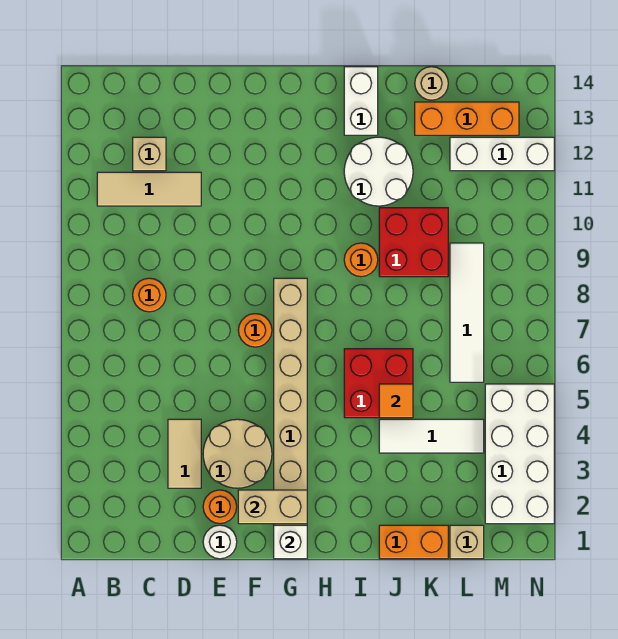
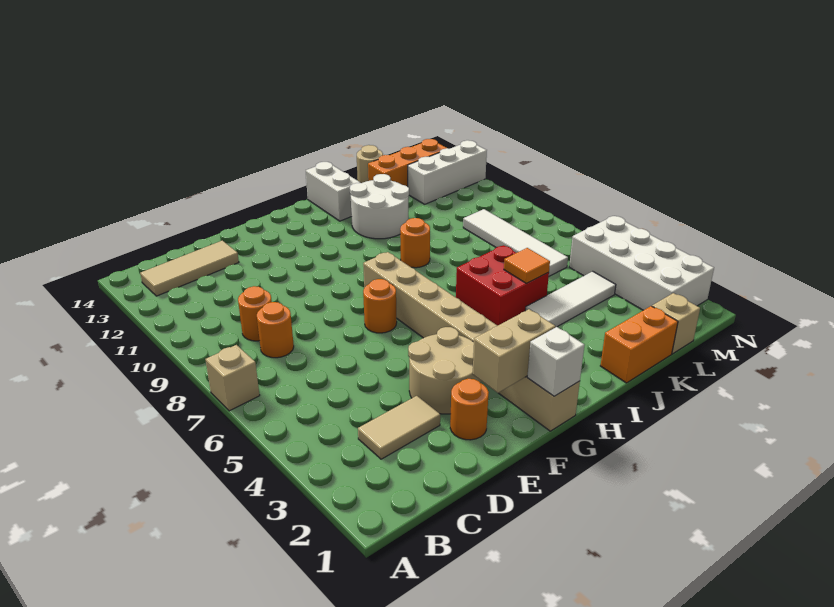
tan tile B11:D11 level 1 -> tan tile B13:D13 level 1
none -> orange round brick C9 level 1
tan brick C12 level 1 -> tan brick A7 level 1
tan tile D3:D4 level 1 -> tan tile C3:D3 level 1
white round brick E1 level 1 -> none
red brick J9:K10 level 1 -> none

